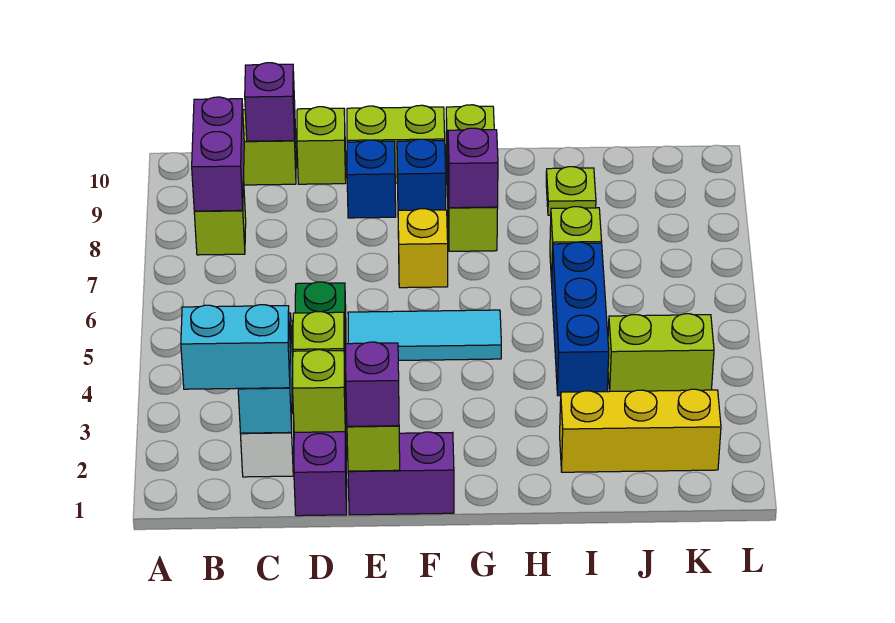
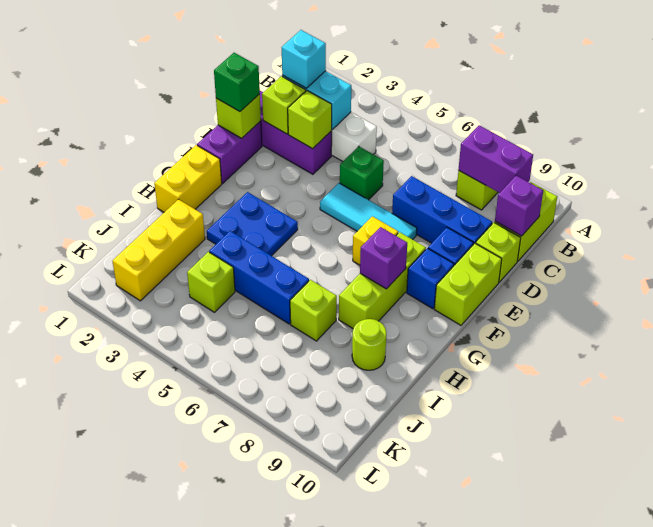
cyan brick B2:C2 level 3 -> cyan brick C2 level 3
none -> blue brick D7:D9 level 1
purple brick E1 level 3 -> green brick E1 level 3
cyan tile E5:G5 level 1 -> cyan tile E5:E7 level 1
none -> yellow brick G1:H1 level 1
none -> blue plate G3:H4 level 1
lime brick G8:G10 level 1 -> lime brick F8:H8 level 1
lime plate I9 level 1 -> lime round brick I9 level 1
lime brick J4:K4 level 1 -> lime brick J4 level 1

